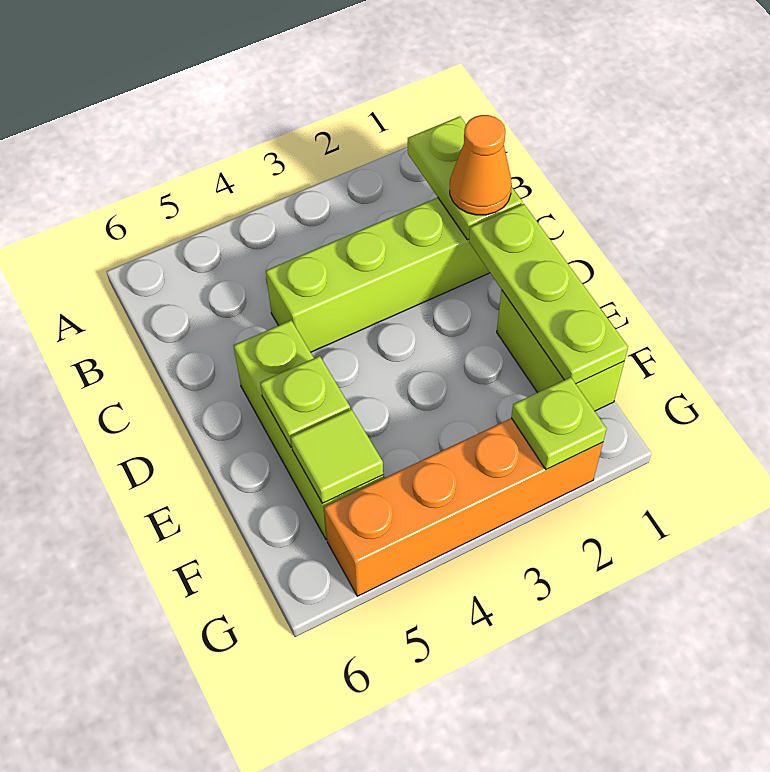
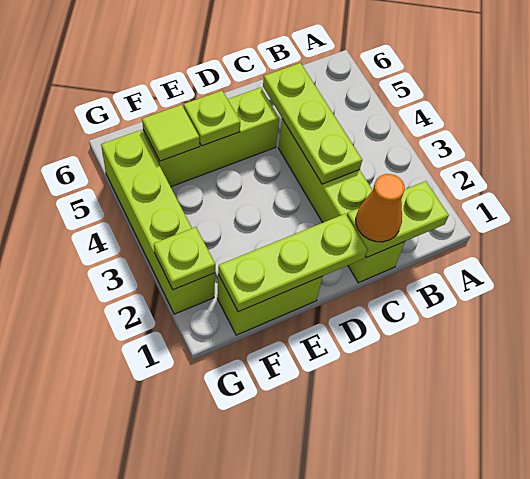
none -> lime plate C3:C5 level 2
orange brick G2:G5 level 1 -> lime brick G2:G5 level 1

